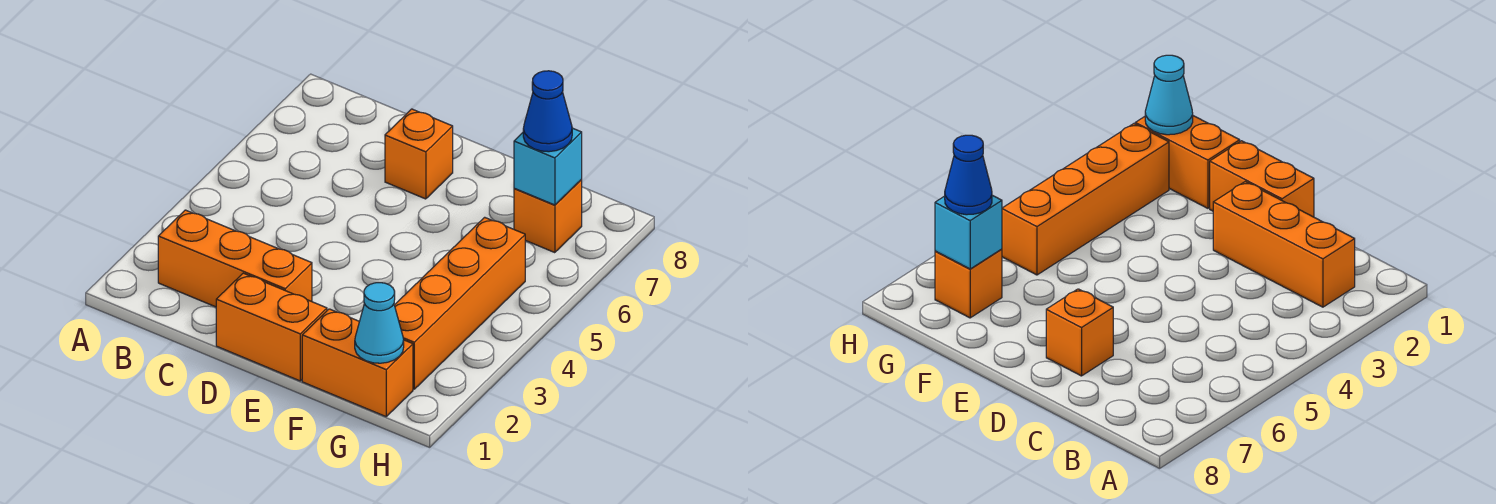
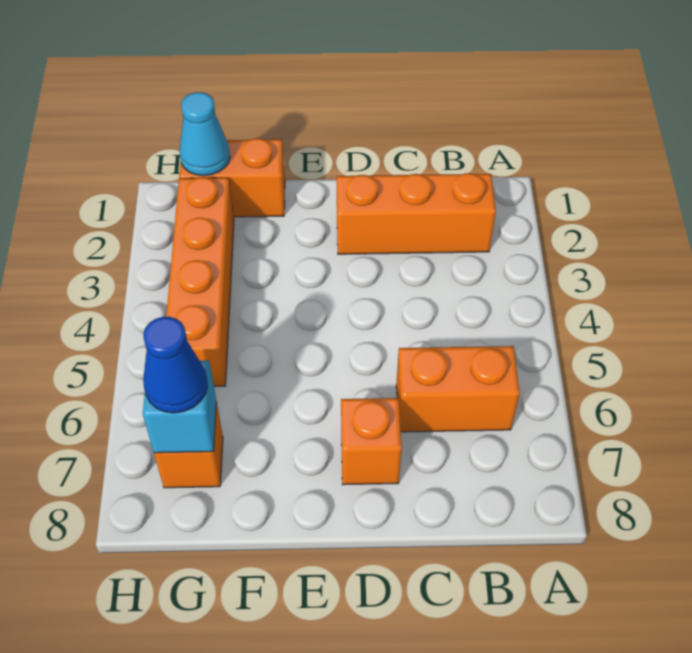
orange brick D1:E1 level 1 -> orange brick B6:C6 level 1

